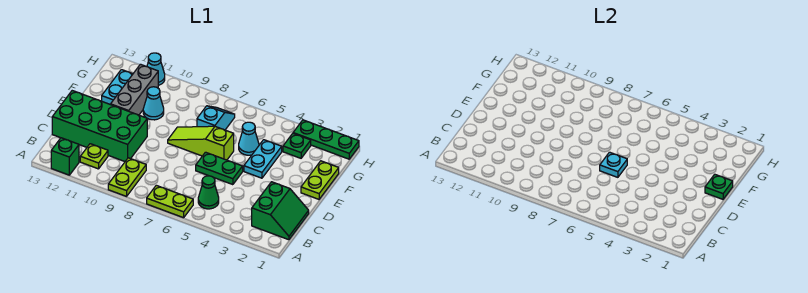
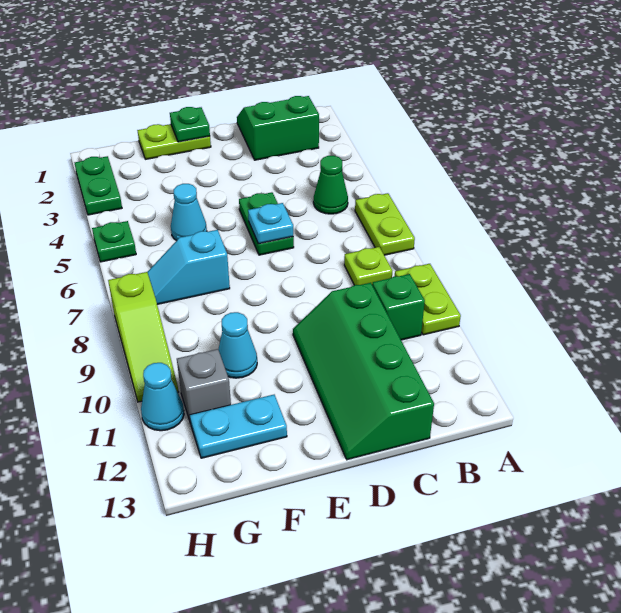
lime plate A9:B9 level 1 -> lime plate A9:A10 level 1
green brick A12 level 1 -> green brick B10 level 1
lime plate B11 level 1 -> lime plate B8 level 1
green brick C10:D13 level 1 -> green slope C10:D13 level 1 top C
cyan plate E4:F4 level 1 -> none
lime slope E6:E8 level 1 top 6 -> lime slope H8:H10 level 1 top 8
grey brick E11:G11 level 1 -> grey brick G11 level 1
green plate G3 level 1 -> green plate H5 level 1
green plate H1:H3 level 1 -> green plate H2:H3 level 1

